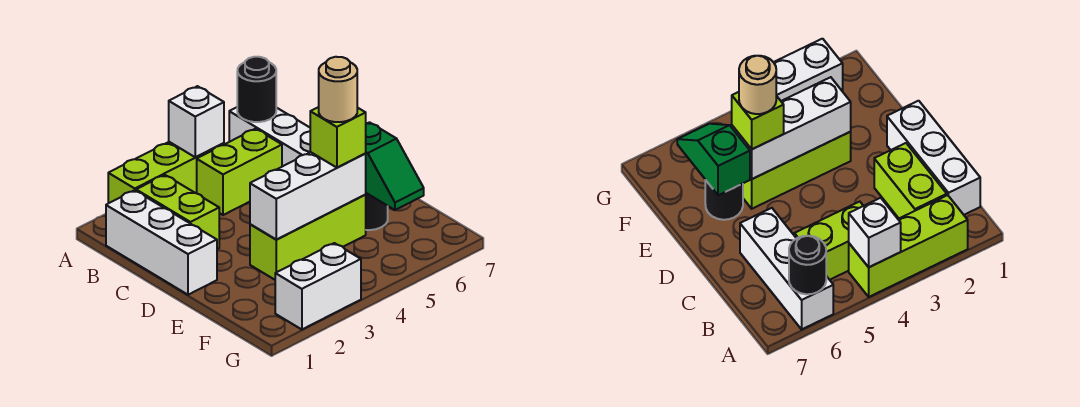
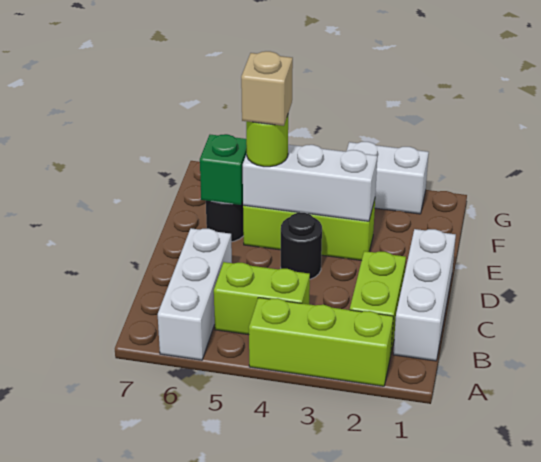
white brick A4 level 2 -> none
black round brick A6 level 2 -> black round brick D4 level 1
lime brick E5 level 3 -> lime round brick E5 level 3
tan round brick E5 level 4 -> tan brick E5 level 4

